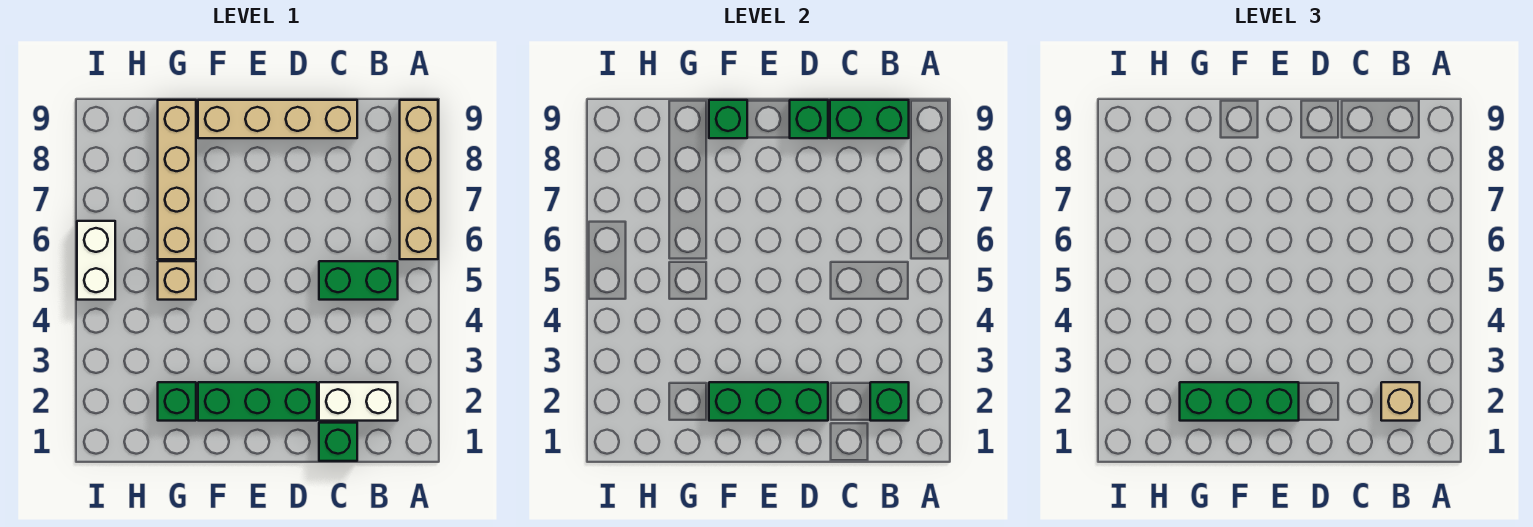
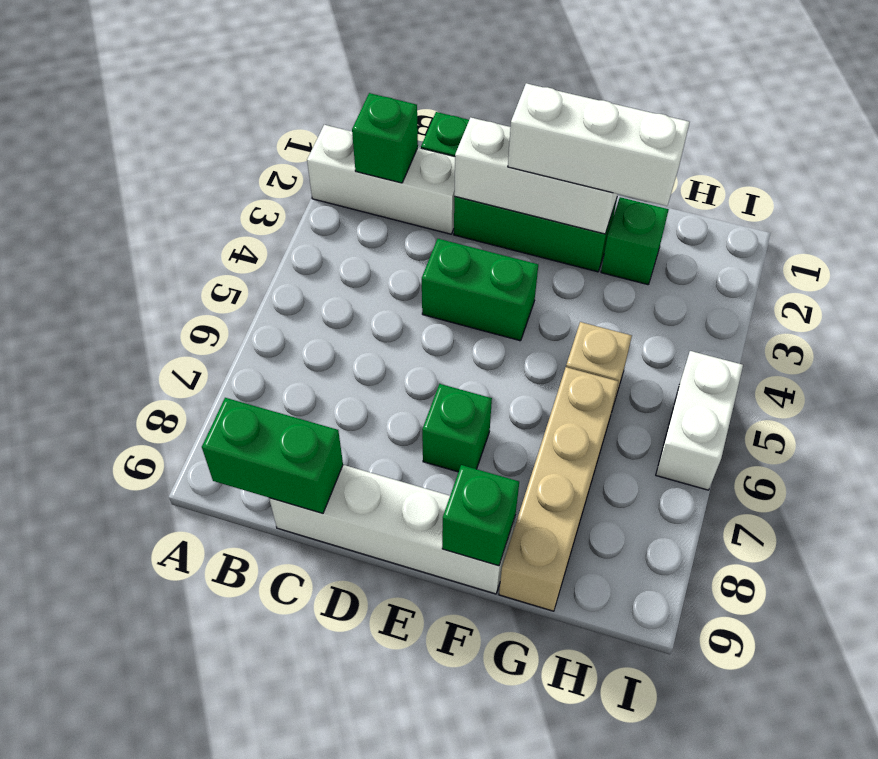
tan brick A6:A9 level 1 -> none
white brick B2:C2 level 1 -> white brick A2:C2 level 1
tan brick B2 level 3 -> none
green brick B5:C5 level 1 -> green brick D4:E4 level 1
tan brick C9:F9 level 1 -> white brick C9:F9 level 1
green brick D2:F2 level 2 -> white brick D2:F2 level 2
green brick D9 level 2 -> green brick E7 level 1
green brick E2:G2 level 3 -> white brick E2:G2 level 3

